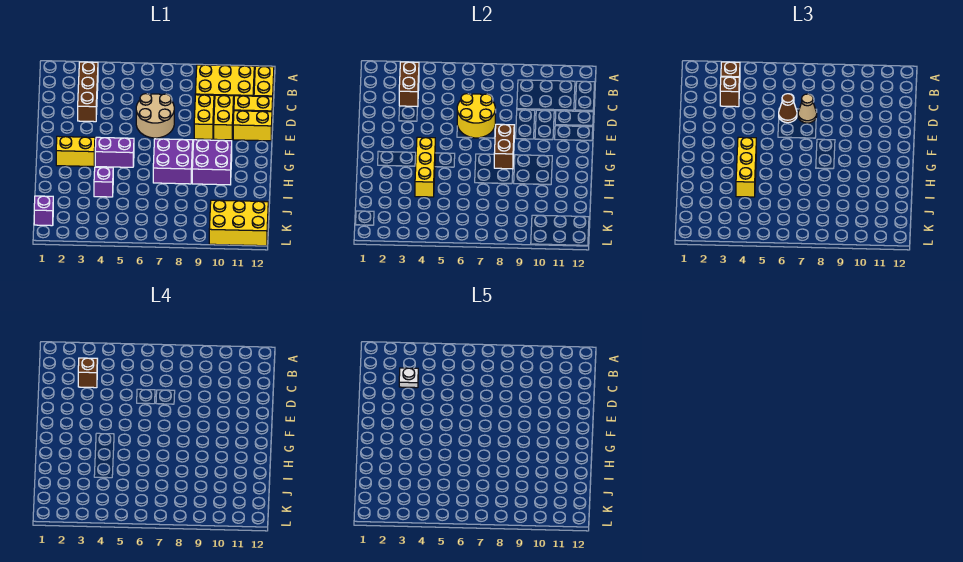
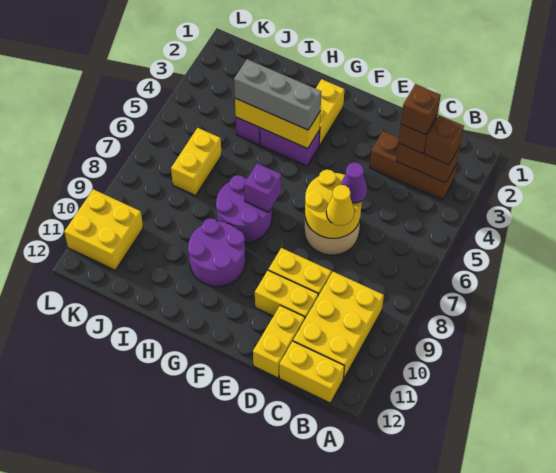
white plate C3 level 5 -> none
brown cone D6 level 3 -> purple cone D6 level 3
tan cone D7 level 3 -> yellow cone D7 level 3
yellow brick E11:E12 level 1 -> yellow brick J6:J7 level 1
brown brick F8:G8 level 2 -> none
purple brick G4:G5 level 1 -> purple brick G4:H4 level 1
yellow brick G4:I4 level 3 -> grey brick G4:I4 level 3
purple brick G7:H8 level 1 -> purple round brick G7:H8 level 1
purple brick G9:H10 level 1 -> purple round brick G9:H10 level 1
purple brick K1 level 1 -> purple brick G7 level 2
yellow brick K10:L12 level 1 -> yellow brick K10:L11 level 1

